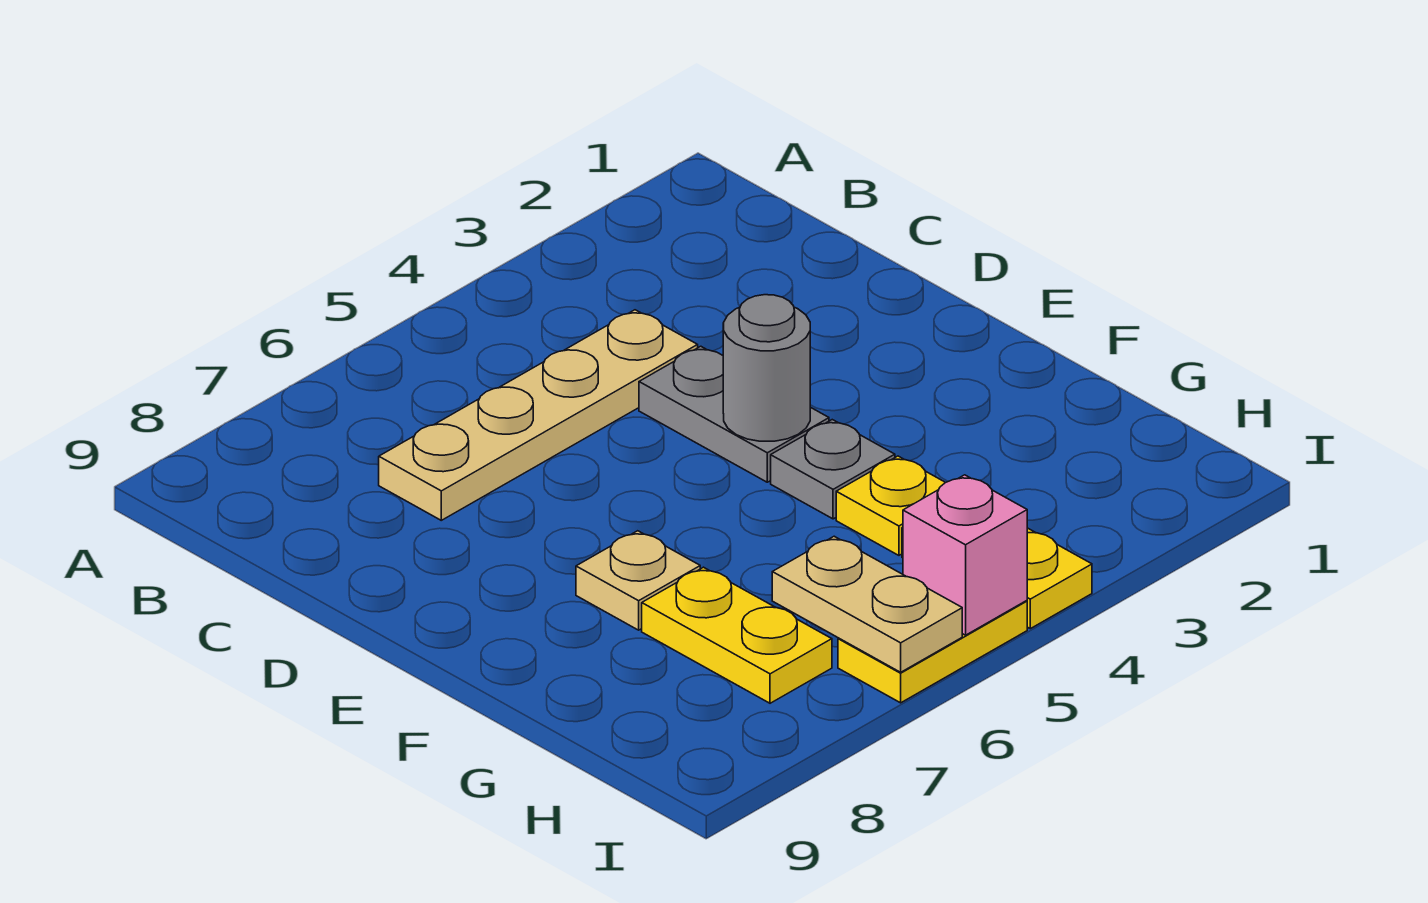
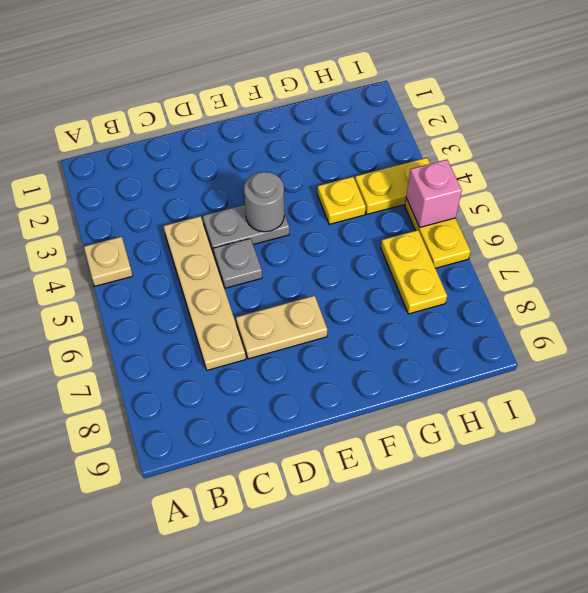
grey plate F4 level 1 -> grey plate D5 level 1
tan plate F7 level 1 -> tan plate A4 level 1
yellow plate G7:H7 level 1 -> yellow plate H6:H7 level 1
tan plate H6:I6 level 2 -> tan plate D7:E7 level 1

